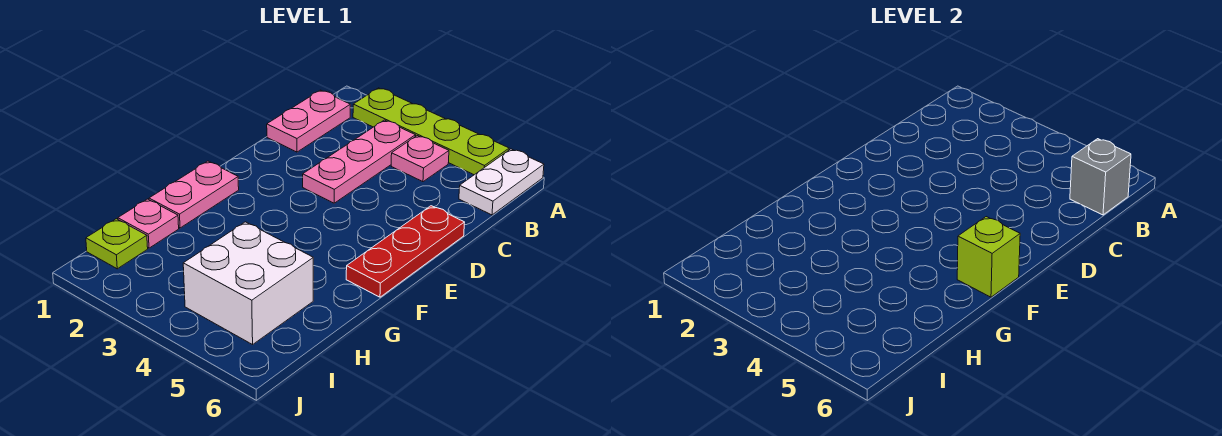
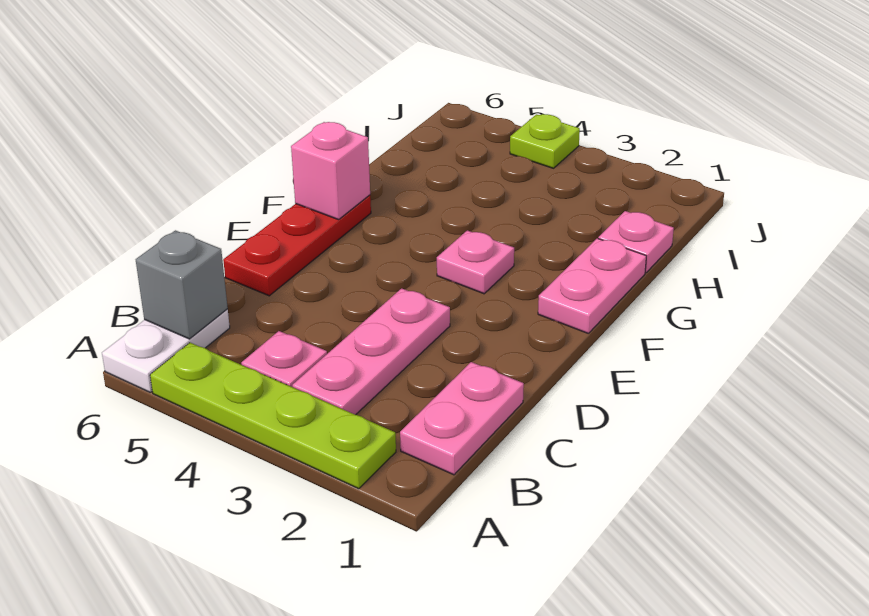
none -> pink plate F3 level 1
lime brick F6 level 2 -> pink brick F6 level 2
white brick H4:I5 level 1 -> none
lime plate I1 level 1 -> lime plate J4 level 1

